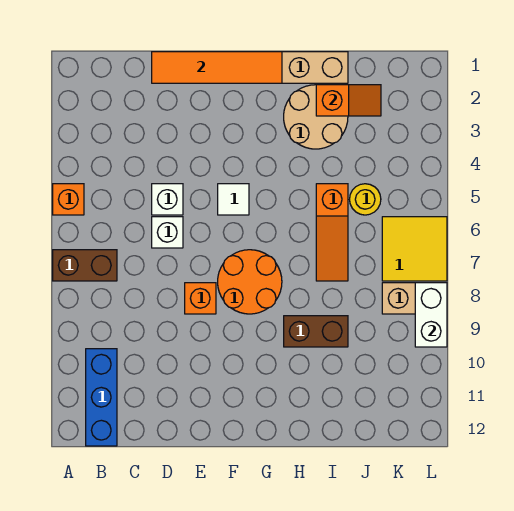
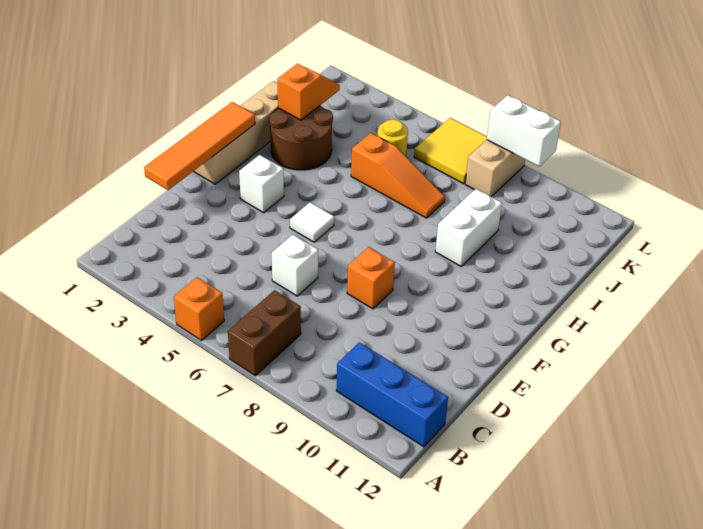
white brick D5 level 1 -> white brick F3 level 1
orange round brick F7:G8 level 1 -> none
tan round brick H2:I3 level 1 -> brown round brick H2:I3 level 1
brown brick H9:I9 level 1 -> white brick H9:I9 level 1

